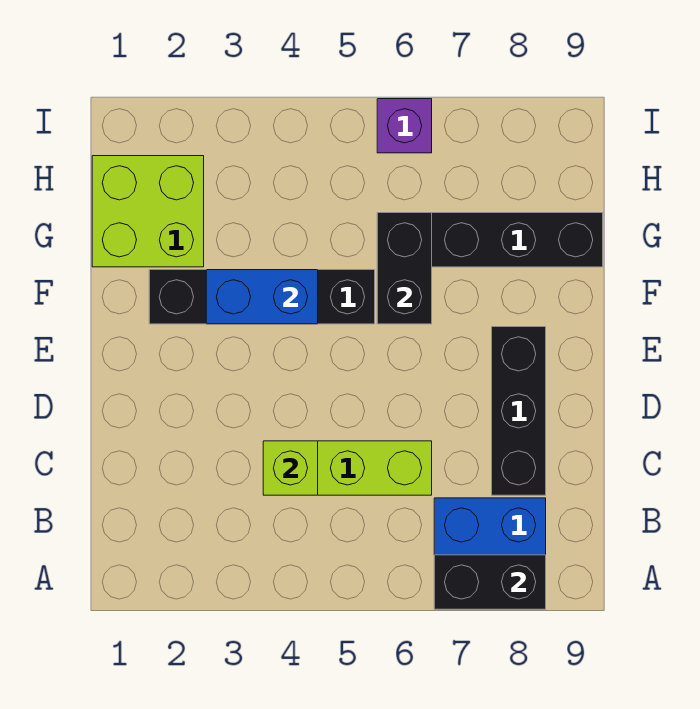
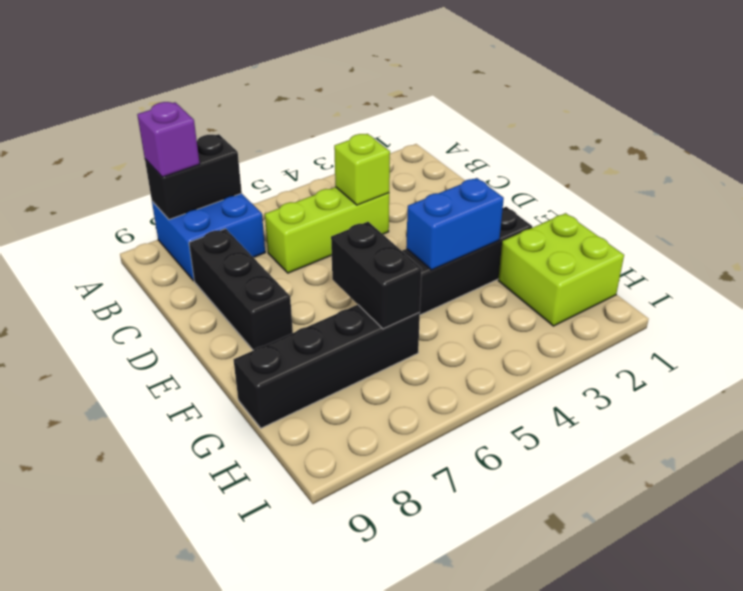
purple brick I6 level 1 -> purple brick A8 level 3

